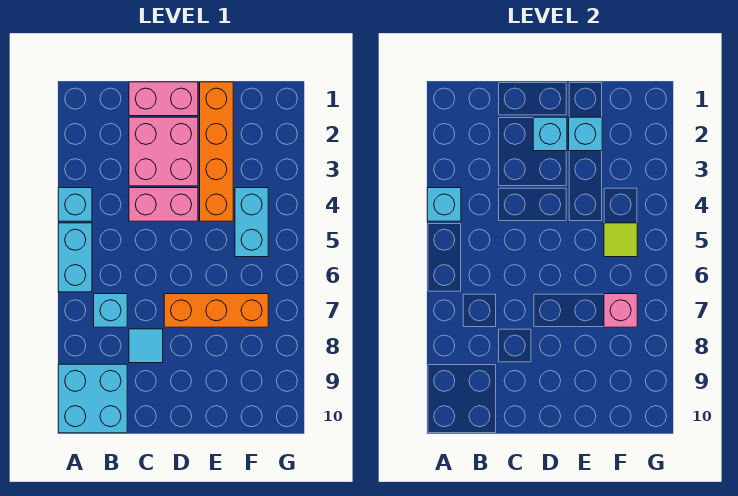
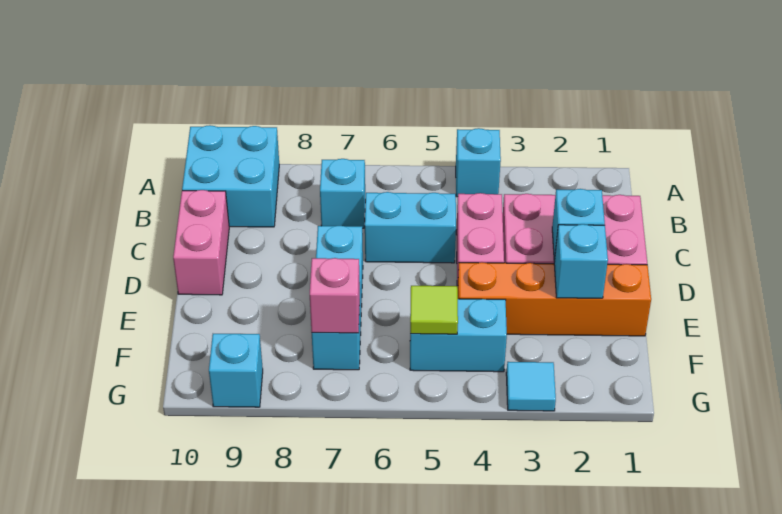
cyan brick A4 level 2 -> cyan brick G9 level 1
cyan brick A5:A6 level 1 -> cyan brick C5:C6 level 1
cyan tile C8 level 1 -> cyan tile G3 level 1
none -> pink brick C10:D10 level 1
orange brick D7:F7 level 1 -> cyan brick D7:F7 level 1

